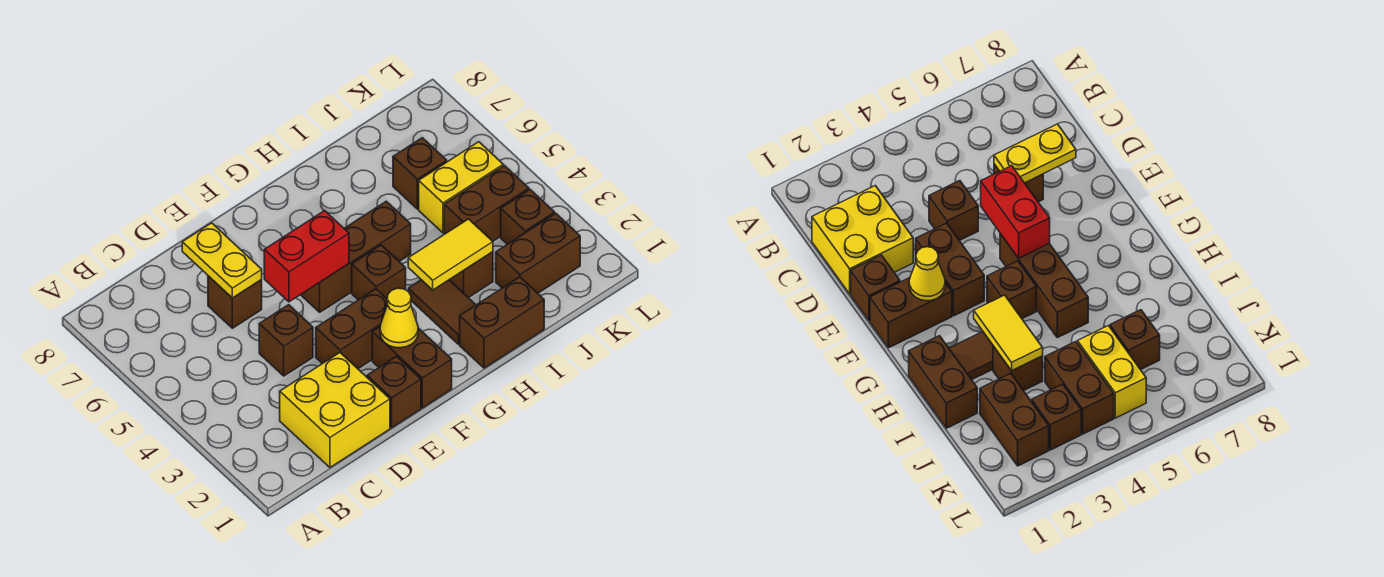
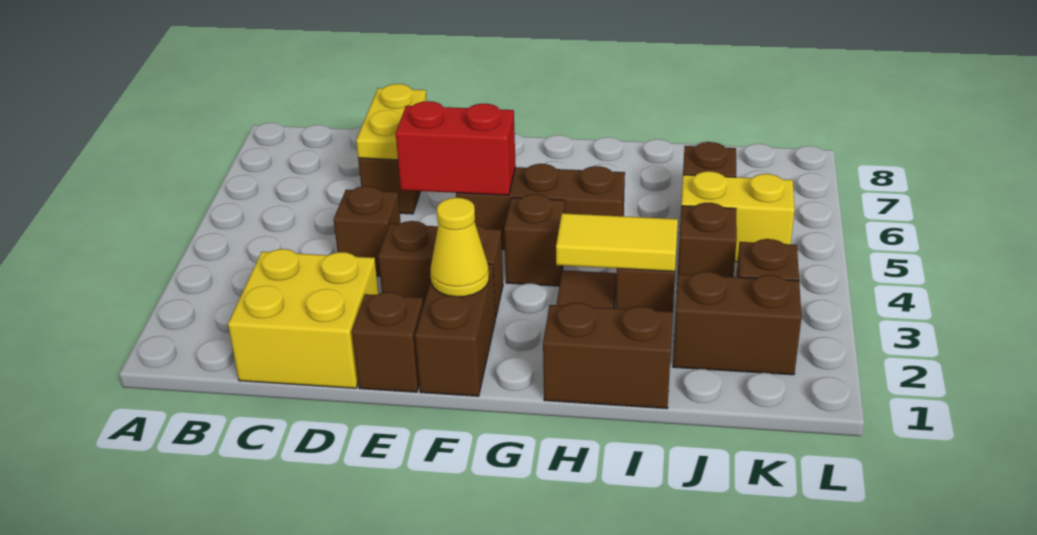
brown brick J4:K4 level 1 -> brown brick J4 level 1

